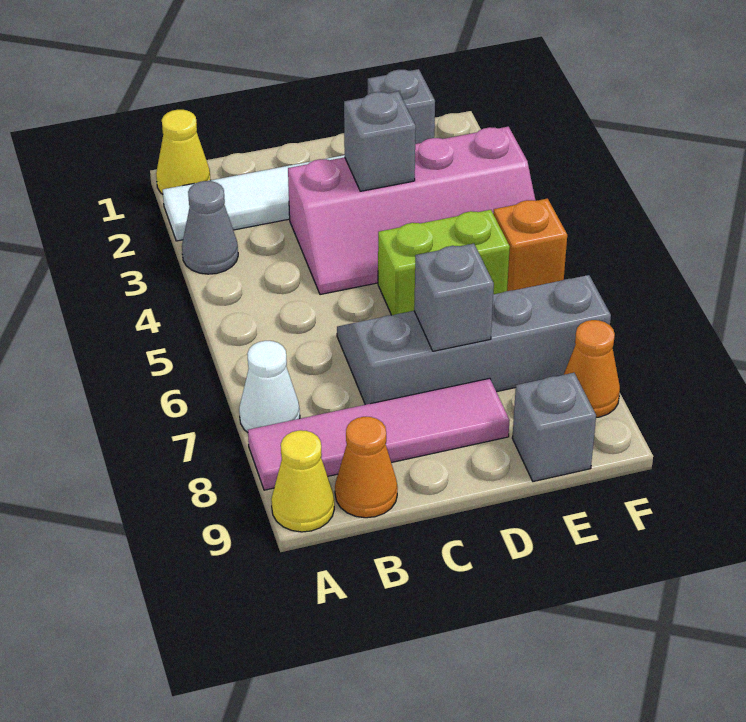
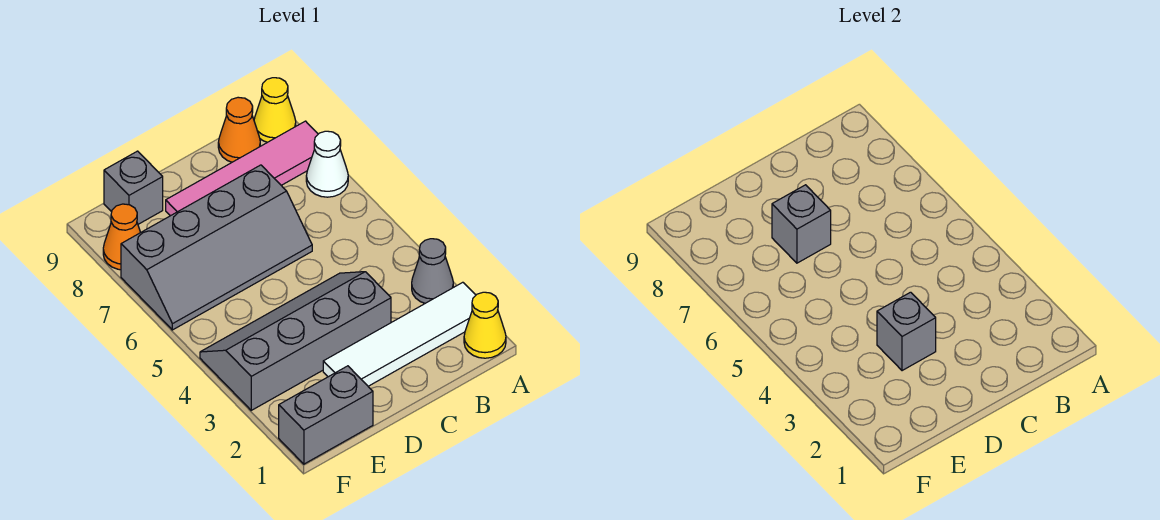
pink slope C3:F4 level 1 top 3 -> grey slope C3:F4 level 1 top 3
lime brick D5:E5 level 1 -> none
grey brick E1 level 1 -> grey brick E1:F1 level 1
orange brick F5 level 1 -> none

